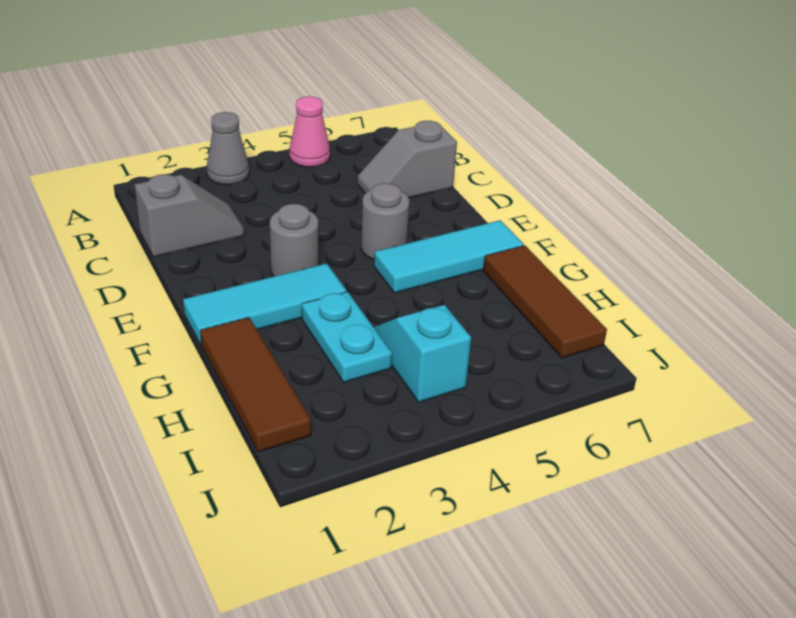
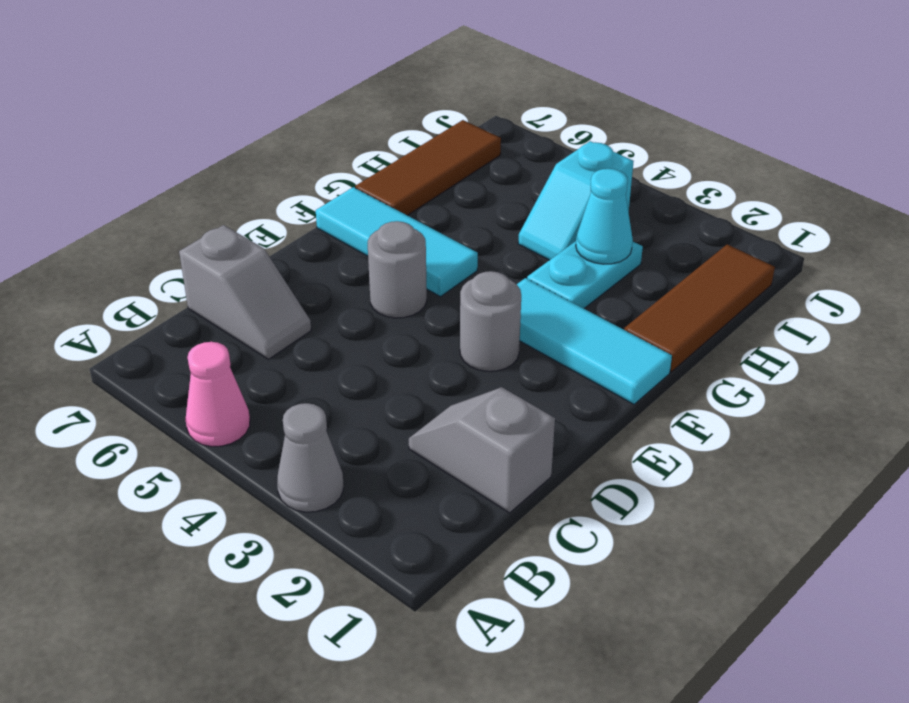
none -> cyan cone H3 level 2

